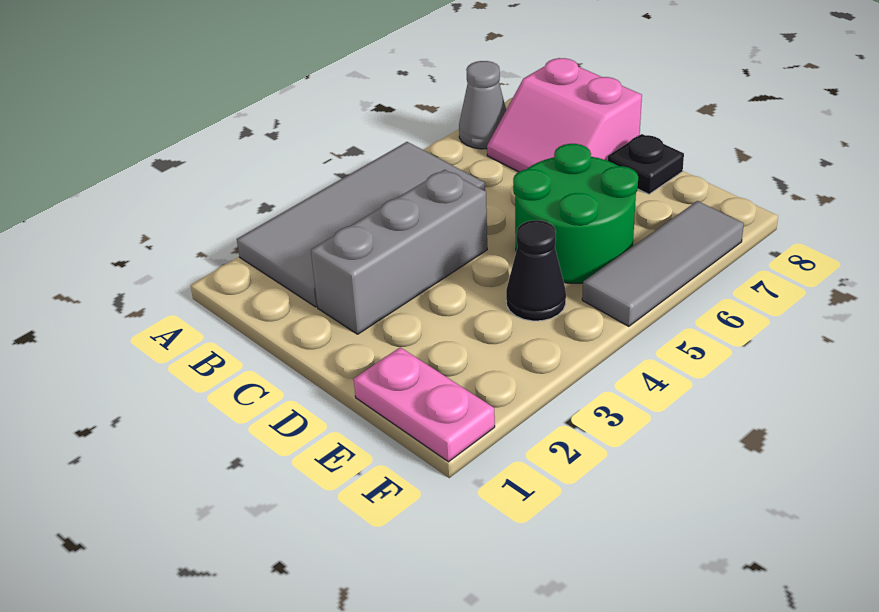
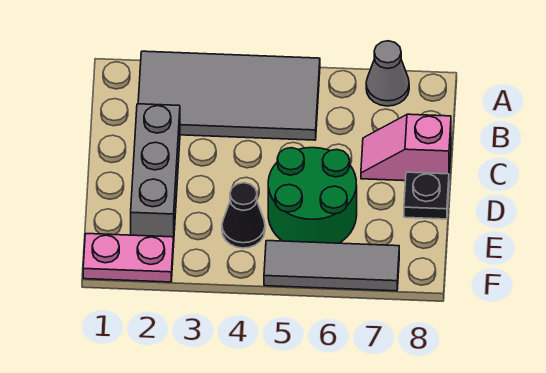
pink slope B7:C8 level 1 top 8 -> pink slope C7:C8 level 1 top 8
grey brick C2:C4 level 1 -> grey brick C2:E2 level 1
pink plate E1:F1 level 1 -> pink plate F1:F2 level 1

